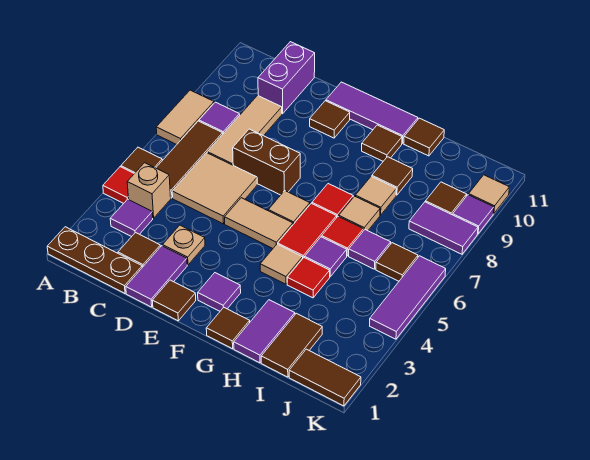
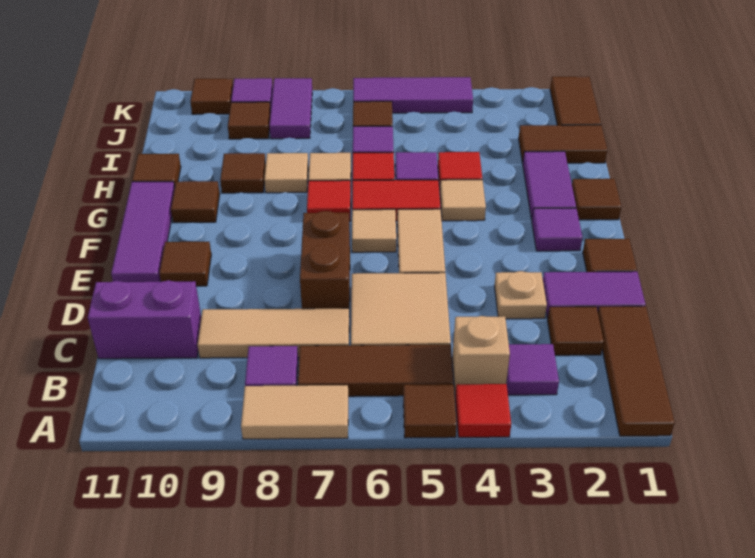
brown plate A1:C1 level 1 -> brown tile A1:C1 level 1
purple tile H1:H2 level 1 -> purple tile G2:H2 level 1
tan tile K10 level 1 -> brown tile K10 level 1

